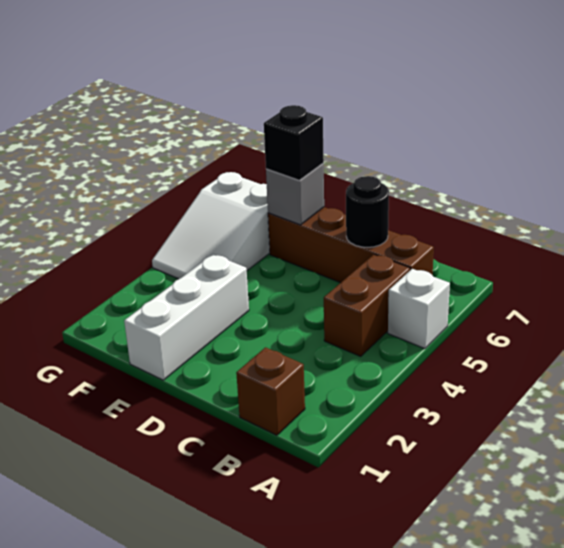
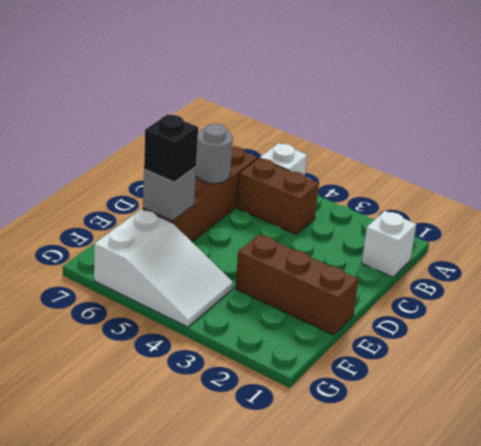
brown brick B1 level 1 -> white brick B1 level 1
black round brick C6 level 2 -> grey round brick C6 level 2
white brick E1:E3 level 1 -> brown brick E1:E3 level 1

